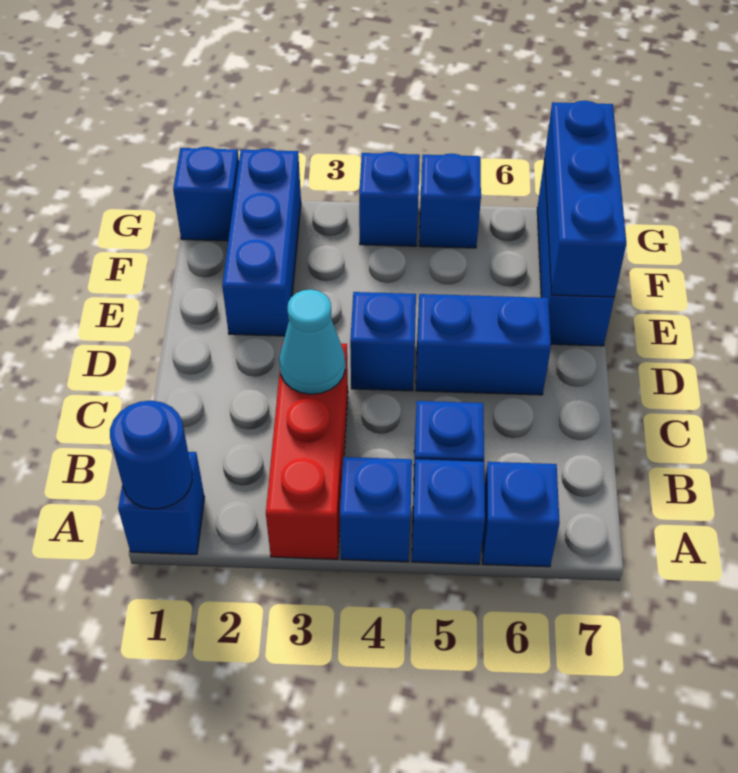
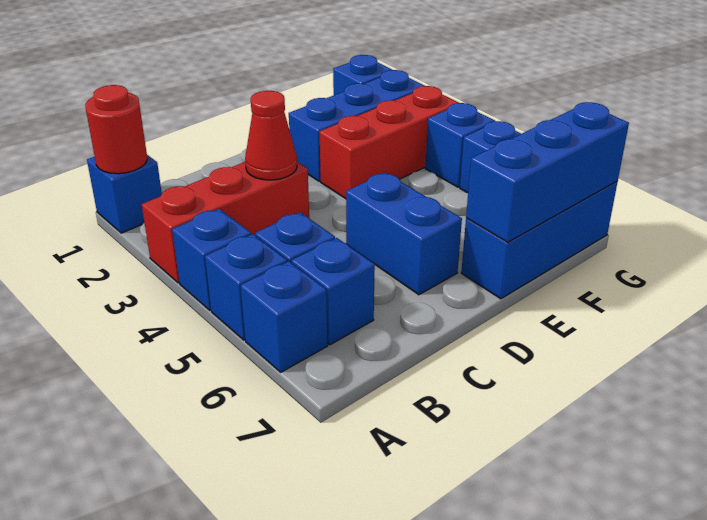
blue round brick A1 level 2 -> red round brick A1 level 2
cyan cone C3 level 2 -> red cone C3 level 2
blue brick D4 level 1 -> blue brick B6 level 1
none -> red brick E3:G3 level 1

